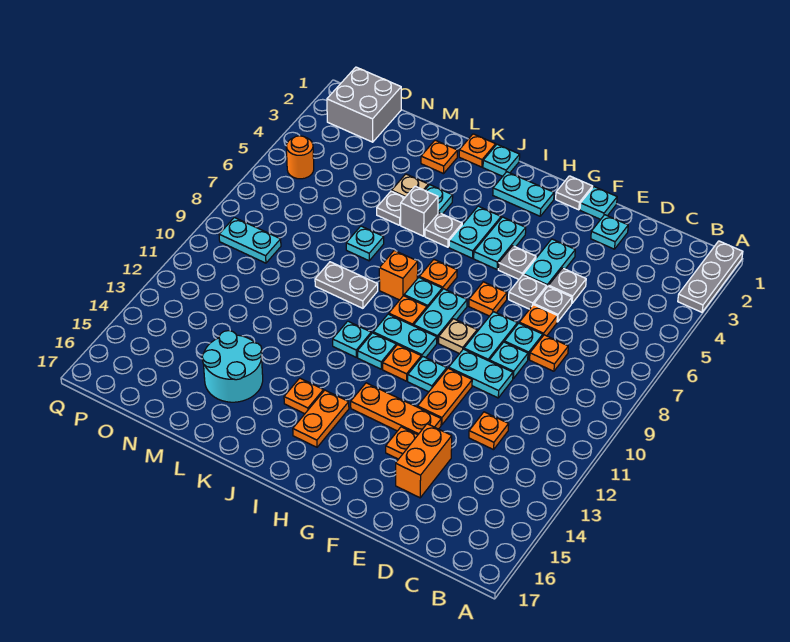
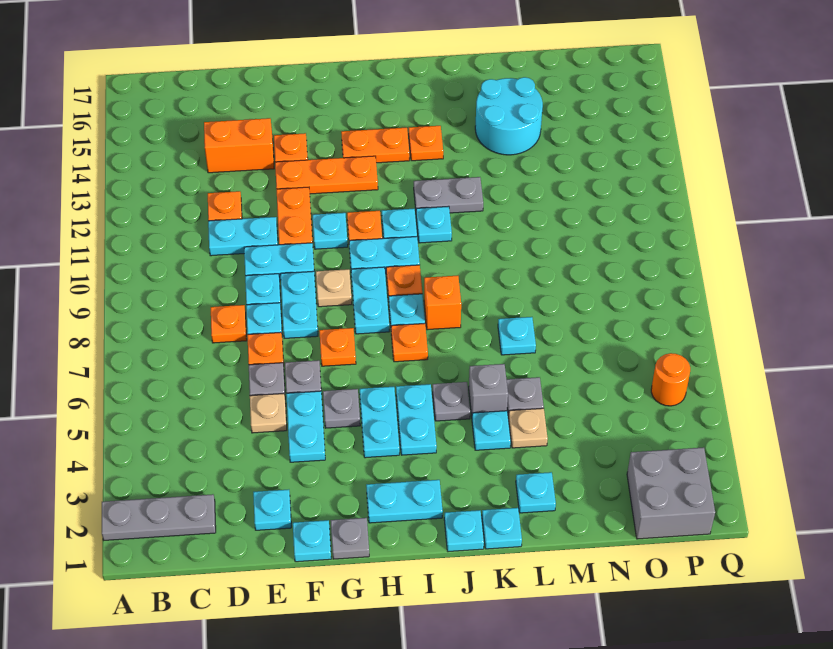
grey plate A1:A3 level 1 -> grey plate A2:C2 level 1
grey plate E5 level 1 -> tan plate E5 level 1
orange brick E14:E15 level 1 -> orange brick D14:E14 level 1
orange plate I14:I15 level 1 -> orange plate H14:I14 level 1
orange plate K1 level 1 -> cyan plate K1 level 1
grey plate K9:L9 level 1 -> grey plate J12:K12 level 1
orange plate L2 level 1 -> cyan plate L2 level 1
cyan plate O9:P9 level 1 -> cyan plate D11:E11 level 1

